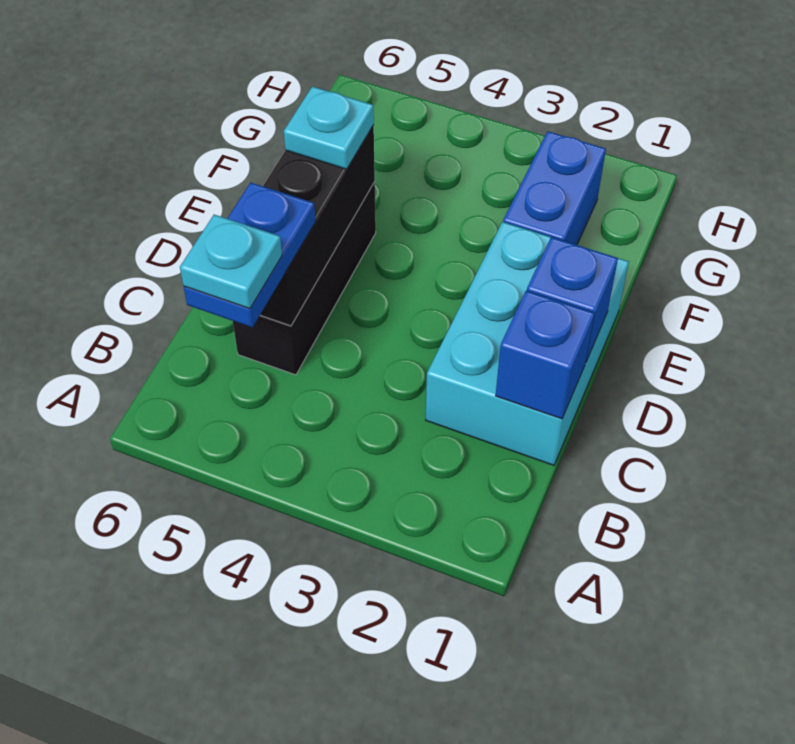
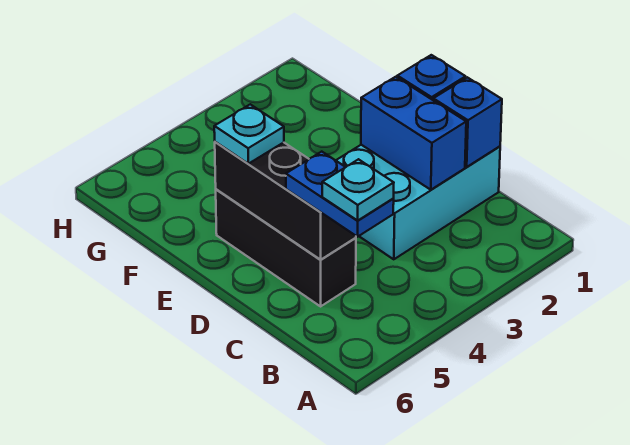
cyan brick C1:E2 level 1 -> cyan brick C1:D3 level 1
blue brick F2:G2 level 1 -> blue brick C2:D2 level 2

